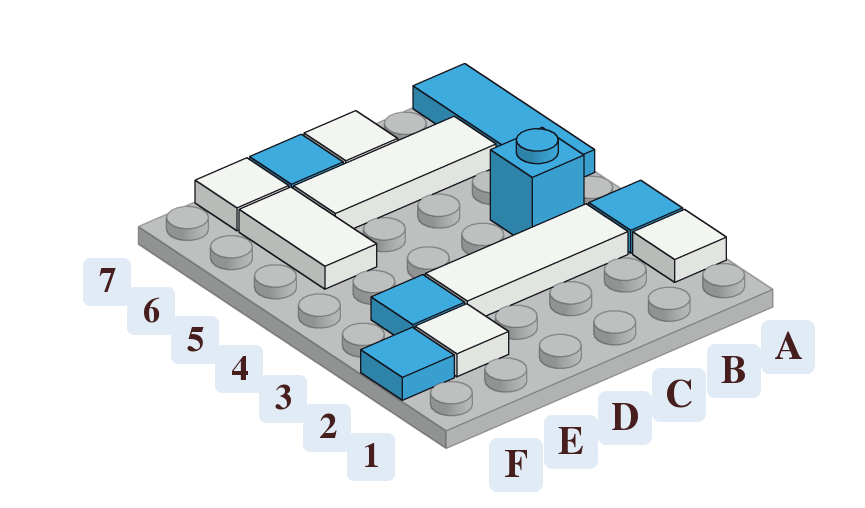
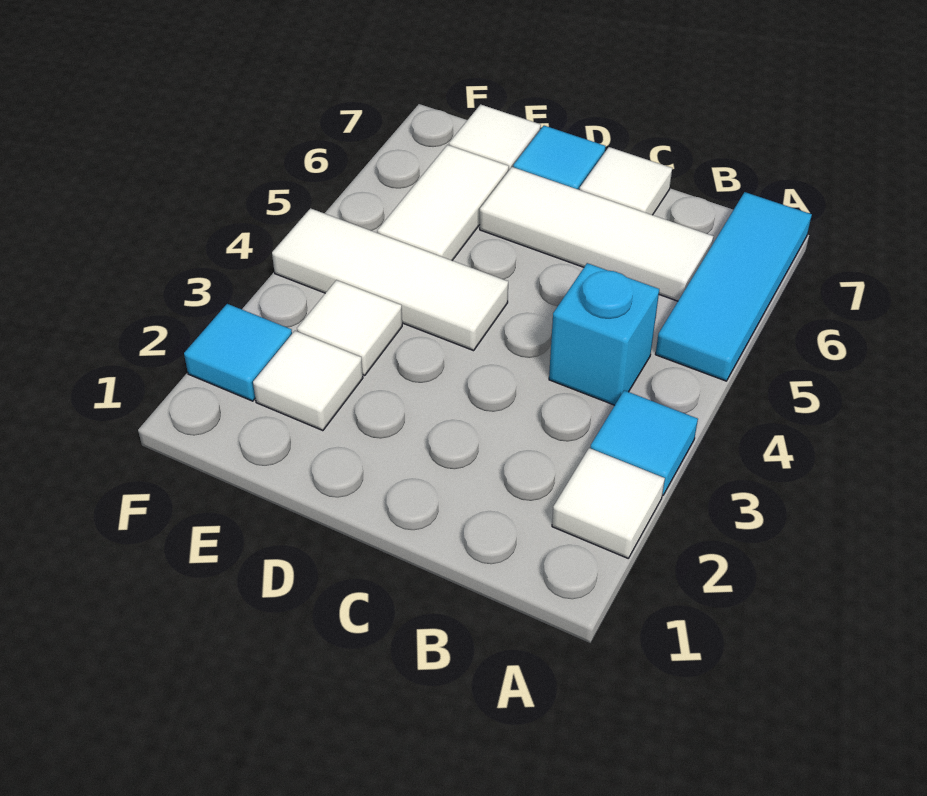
white tile B3:D3 level 1 -> white tile D4:F4 level 1
cyan tile E3 level 1 -> white tile E3 level 1

